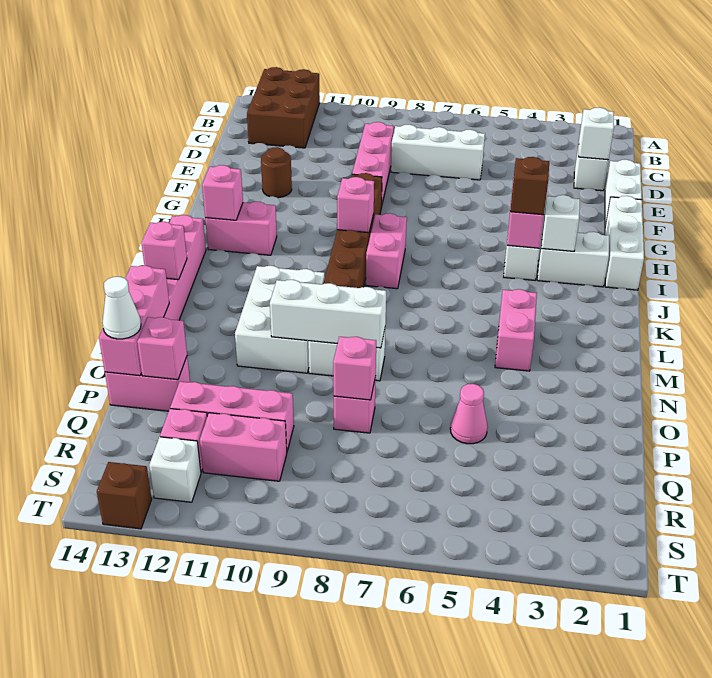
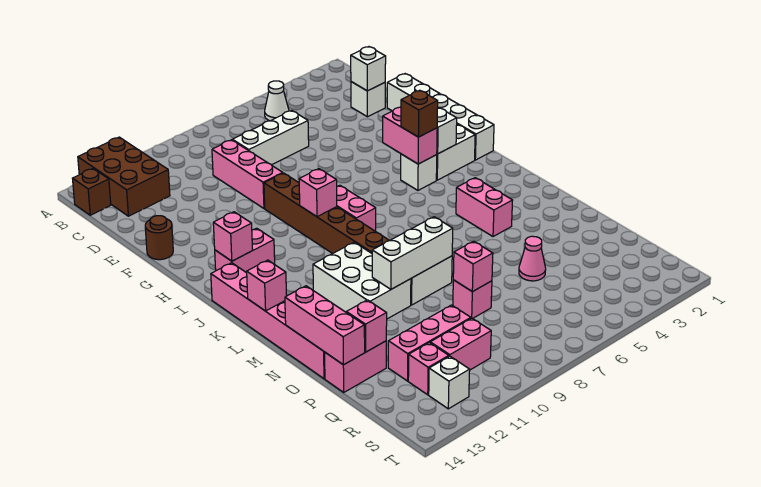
brown round brick F12 level 1 -> brown round brick F14 level 1
white cone P14 level 3 -> white cone B5 level 1
brown brick T13 level 1 -> brown brick B14 level 1

